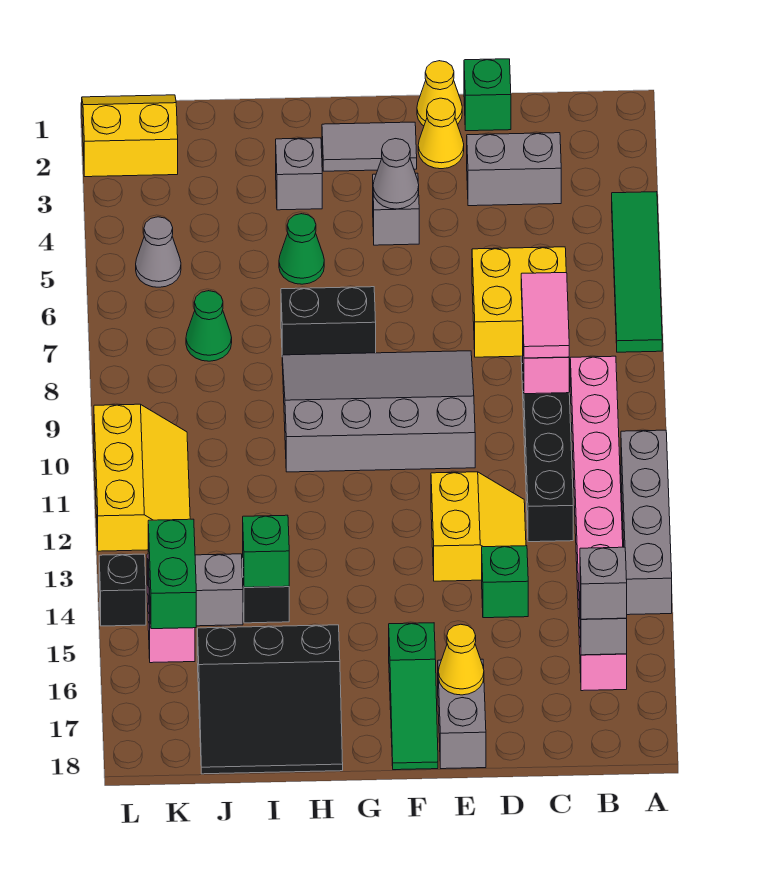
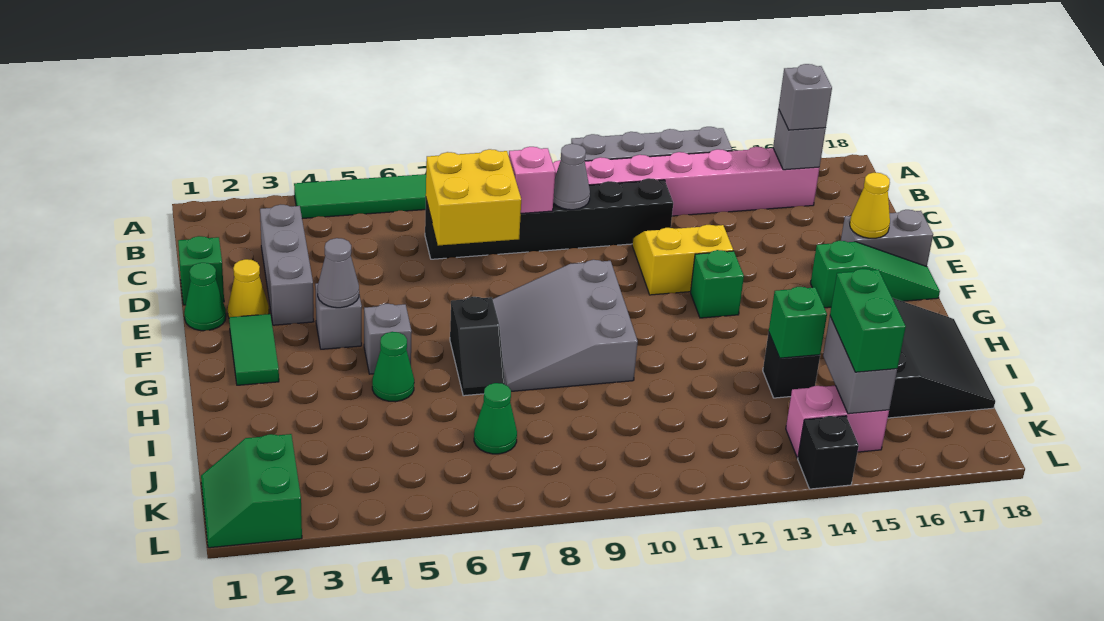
grey brick C3:D3 level 1 -> grey brick C3:E3 level 1
pink tile C8:C9 level 3 -> none
green brick D14 level 1 -> green brick F13 level 1
yellow cone E1 level 1 -> green cone E1 level 1
grey slope E8:H10 level 1 top 10 -> grey slope F8:H10 level 1 top 10
grey tile F2:G2 level 1 -> green tile F2:G2 level 1
black brick G7:H7 level 1 -> black slope G7:H7 level 1 top G
grey brick H3 level 1 -> grey brick G5 level 1
yellow slope K1:L2 level 1 top 2 -> green slope K1:L2 level 1 top 2
grey cone K5 level 1 -> grey cone C10 level 2
yellow slope K10:L12 level 1 top L -> none
green brick K15:K16 level 3 -> green brick J15:K15 level 3

